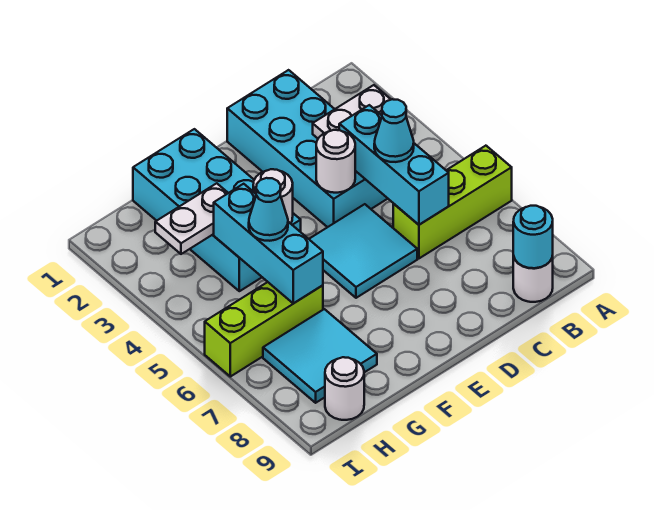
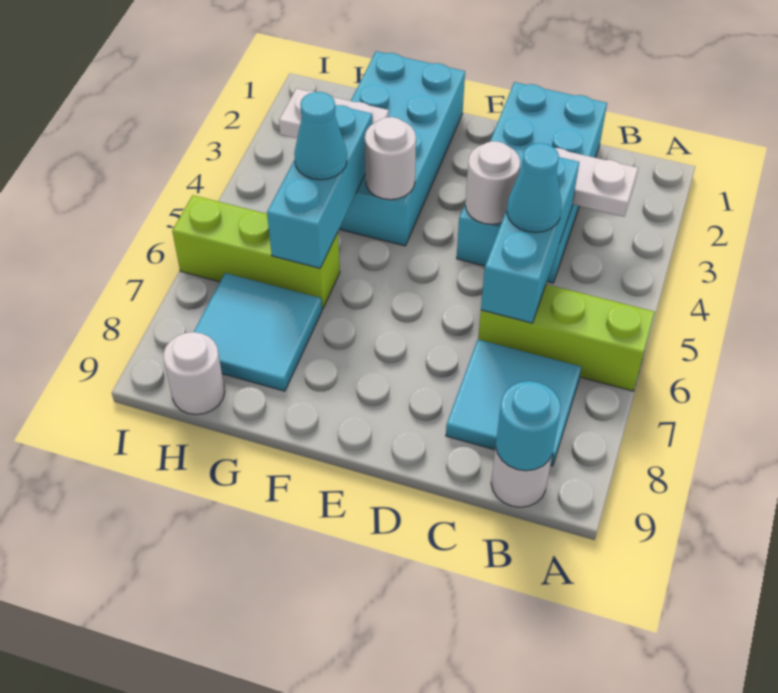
cyan tile D5:E6 level 1 -> cyan tile B7:C8 level 1

